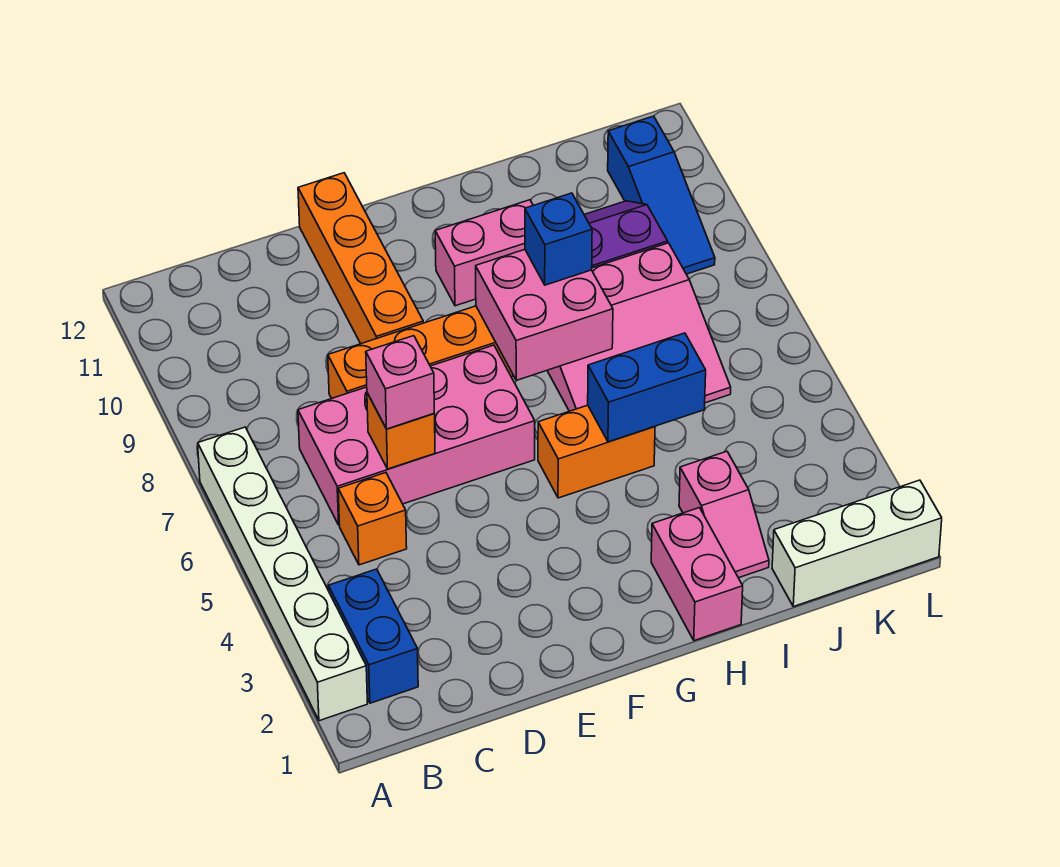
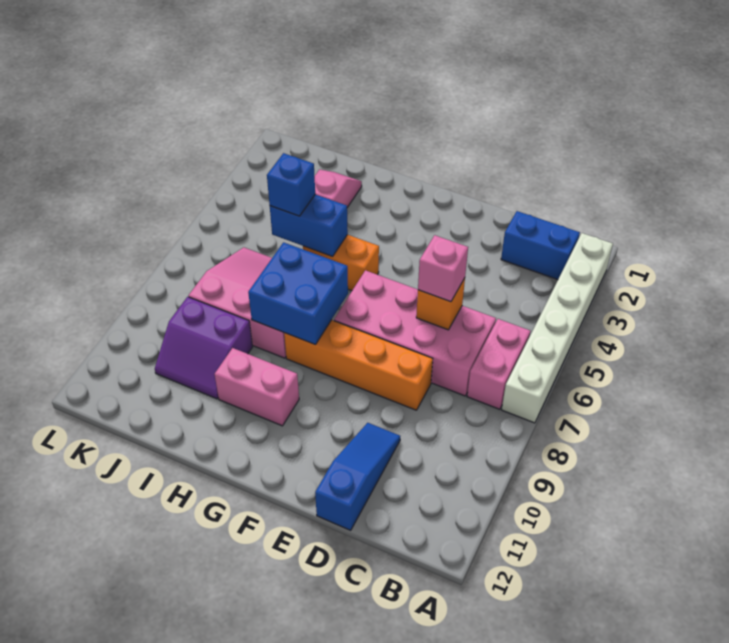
blue brick B2:B3 level 1 -> blue brick B2:C2 level 1
orange brick C5 level 1 -> none
orange brick E9:E12 level 1 -> none
pink brick G7:H8 level 2 -> blue brick G7:H8 level 2
pink brick H1:H2 level 1 -> pink brick B6:B7 level 1
blue brick H8 level 3 -> blue brick I5 level 3
white brick J1:L1 level 1 -> none
blue slope K9:K11 level 1 top 11 -> blue slope D10:D12 level 1 top 12

